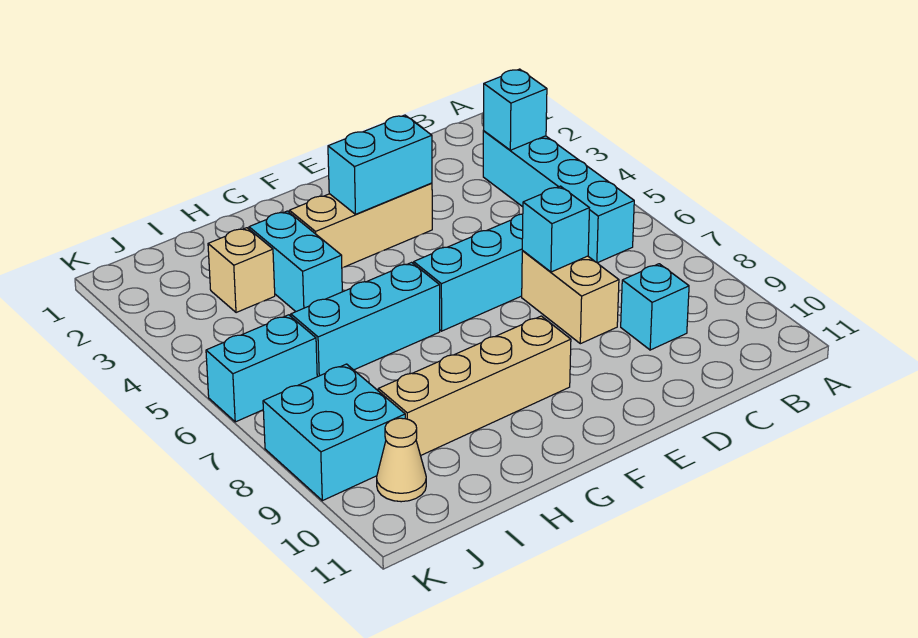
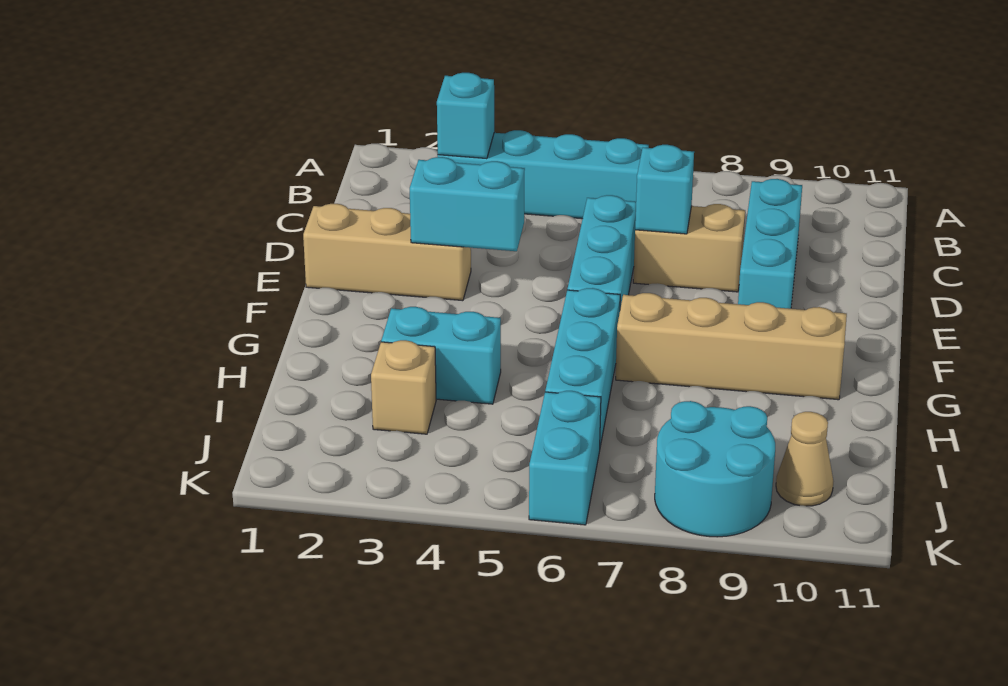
cyan brick C9 level 1 -> cyan brick C9:E9 level 1
tan brick E3:G3 level 1 -> tan brick E1:E3 level 1
cyan brick E3:F3 level 2 -> cyan brick E3:E4 level 2
tan brick F9:I9 level 1 -> tan brick G7:G10 level 1
cyan brick J8:K9 level 1 -> cyan round brick J8:K9 level 1

